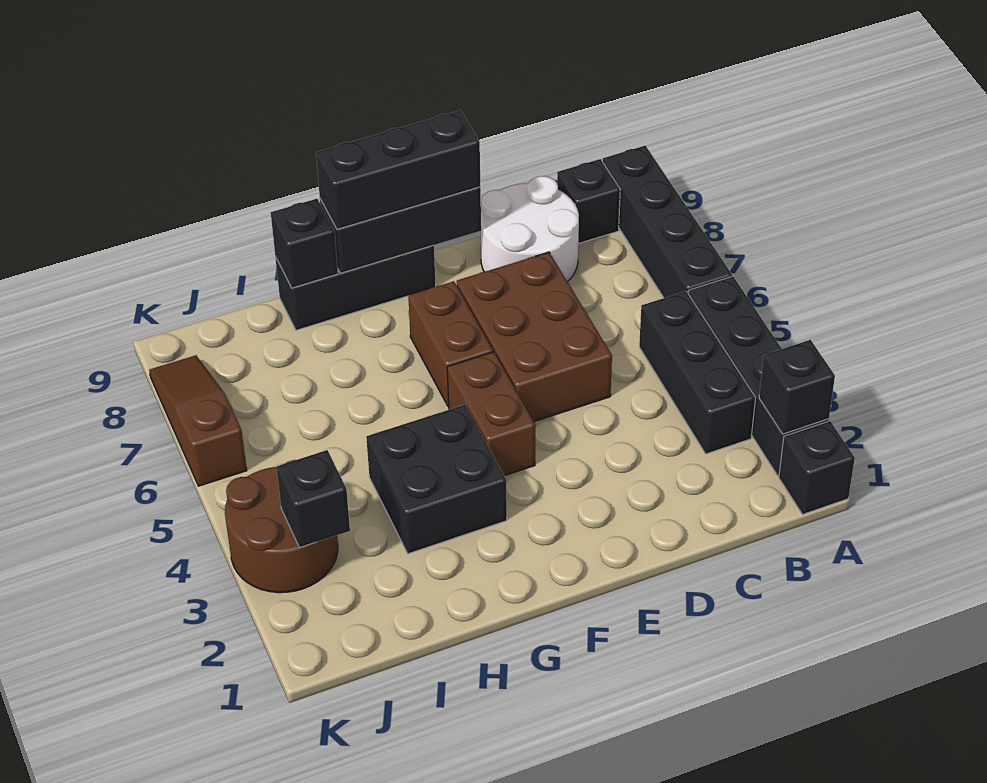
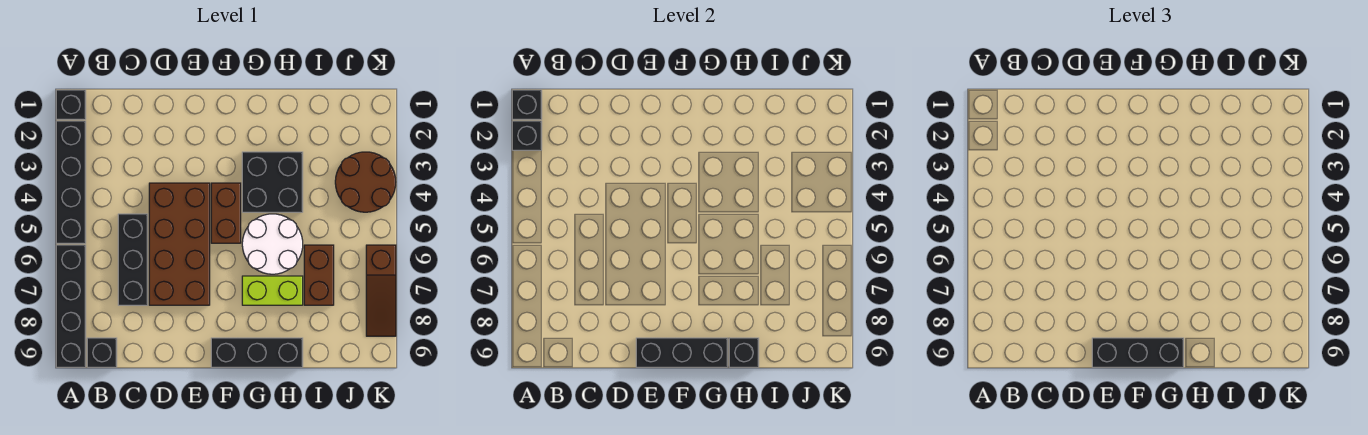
black brick B3:B5 level 1 -> black brick C5:C7 level 1
white round brick C8:D9 level 1 -> white round brick G5:H6 level 1
brown brick D5:E7 level 1 -> brown brick D4:E7 level 1
brown brick F6:F7 level 1 -> brown brick I6:I7 level 1
none -> lime brick G7:H7 level 1
black brick J3 level 2 -> black brick A1 level 2

